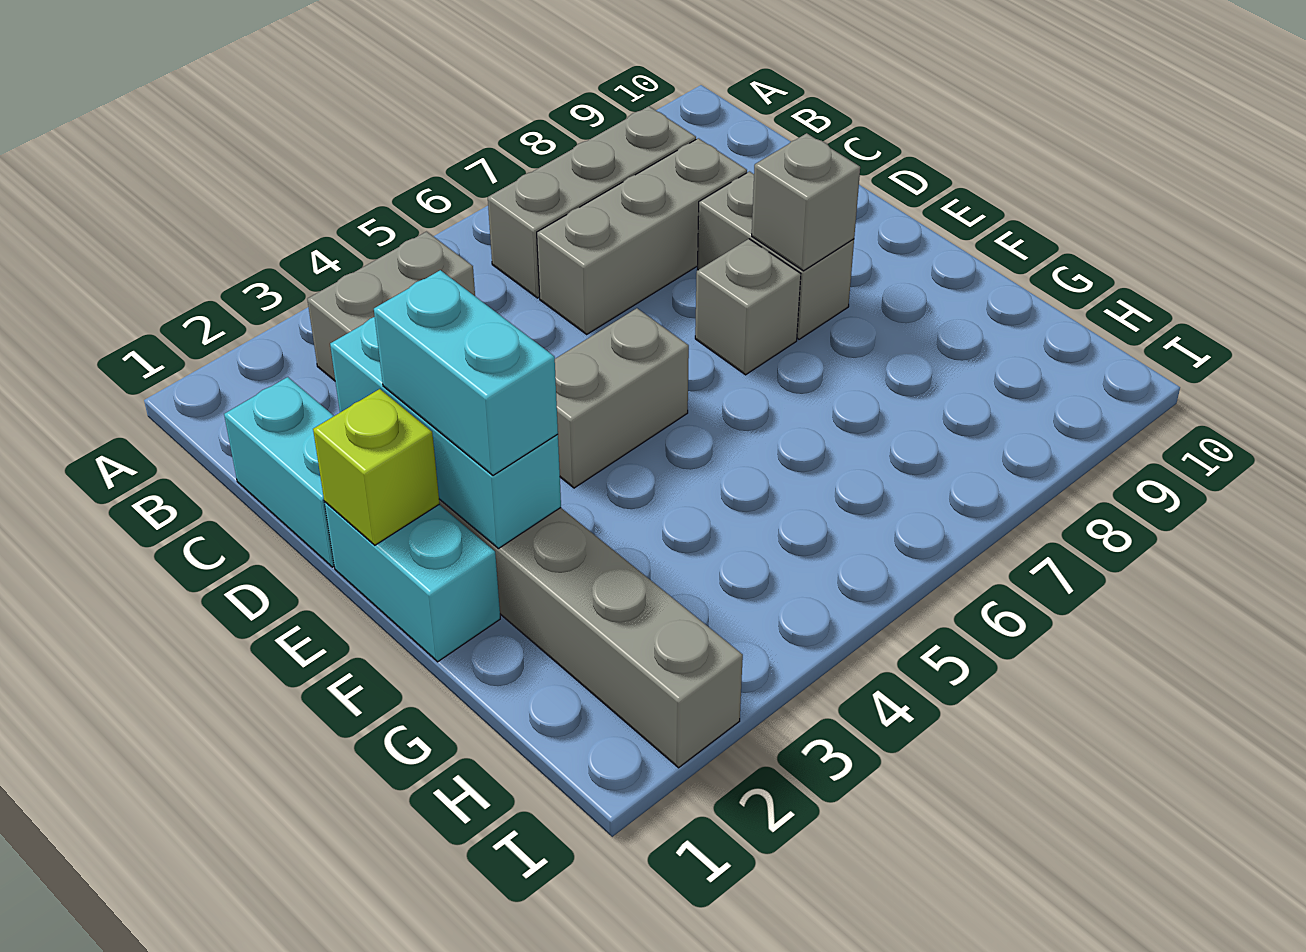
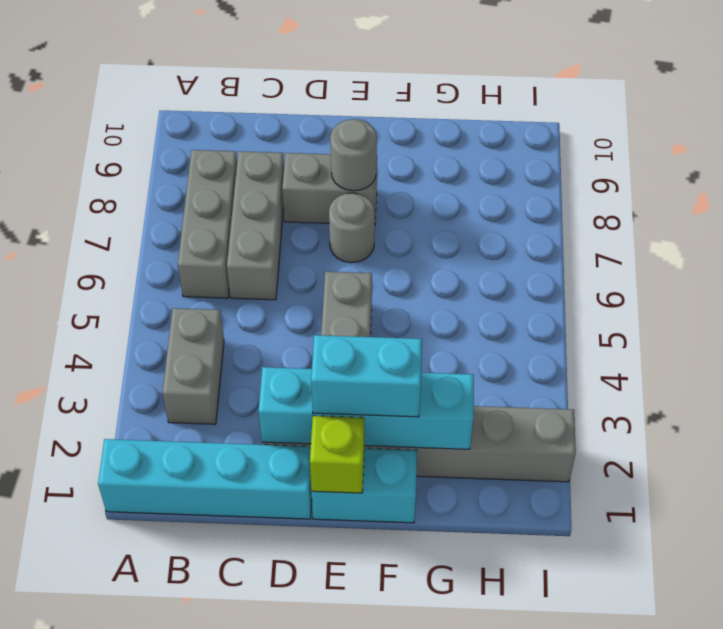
cyan brick C1:D1 level 1 -> cyan brick A1:D1 level 1
cyan brick D2:F2 level 2 -> cyan brick D2:G2 level 2
grey brick E7 level 1 -> grey round brick E7 level 1
grey brick E8 level 2 -> grey round brick E8 level 2

